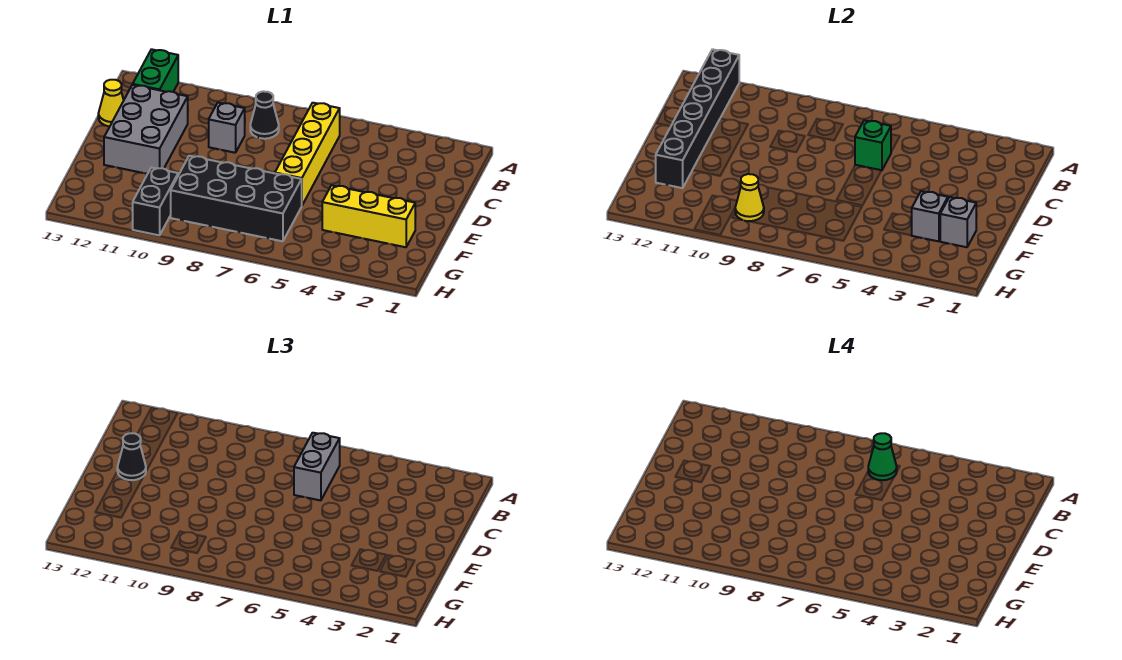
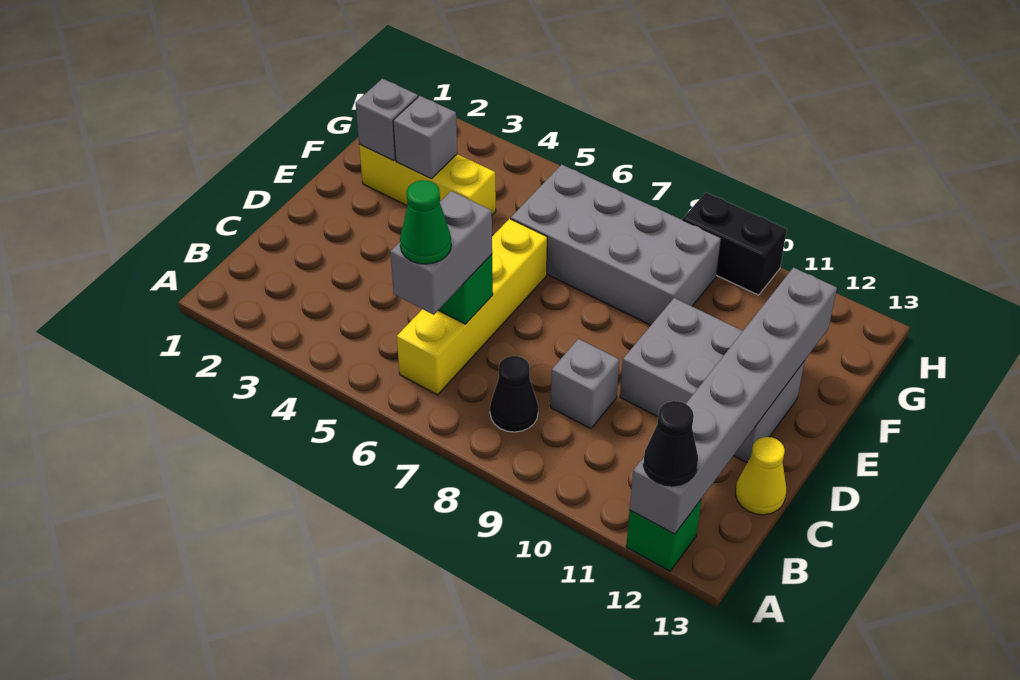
green brick A12:B12 level 1 -> green brick A12 level 1
black brick A12:F12 level 2 -> grey brick A12:F12 level 2
grey brick C11:E12 level 1 -> grey brick D10:E12 level 1
black cone D12 level 3 -> black cone A12 level 3
black brick F6:G9 level 1 -> grey brick F6:G9 level 1
yellow cone G9 level 2 -> none
black brick G10:H10 level 1 -> black brick H9:H10 level 1

